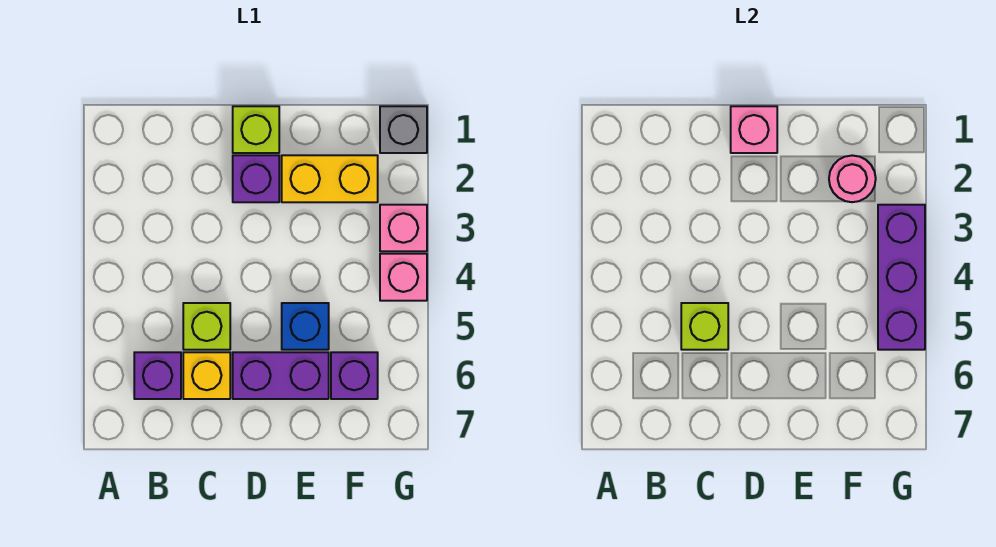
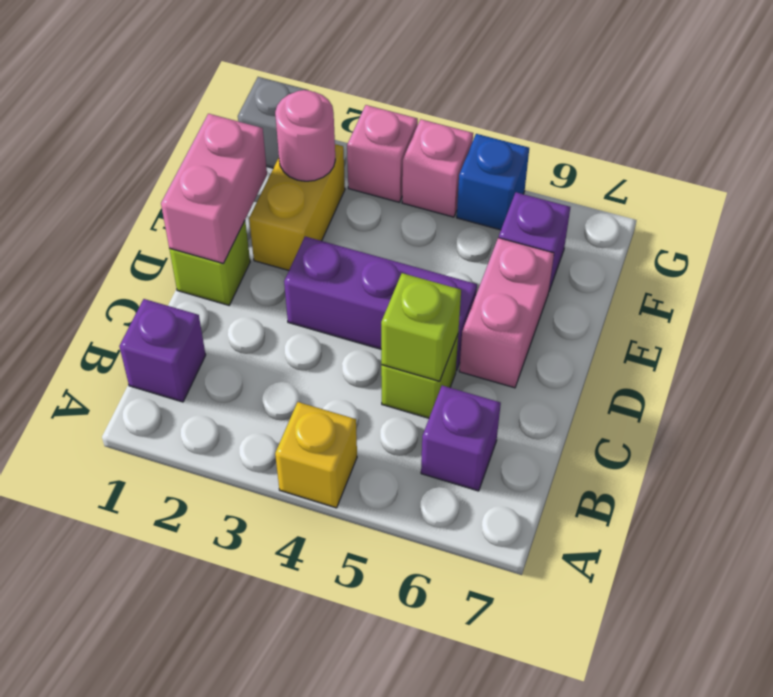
yellow brick C6 level 1 -> yellow brick A4 level 1
pink brick D1 level 2 -> pink brick D1:E1 level 2
purple brick D2 level 1 -> purple brick B1 level 1
purple brick D6:E6 level 1 -> pink brick D6:E6 level 1
blue brick E5 level 1 -> blue brick G5 level 1
purple brick G3:G5 level 2 -> purple brick D3:D5 level 1

